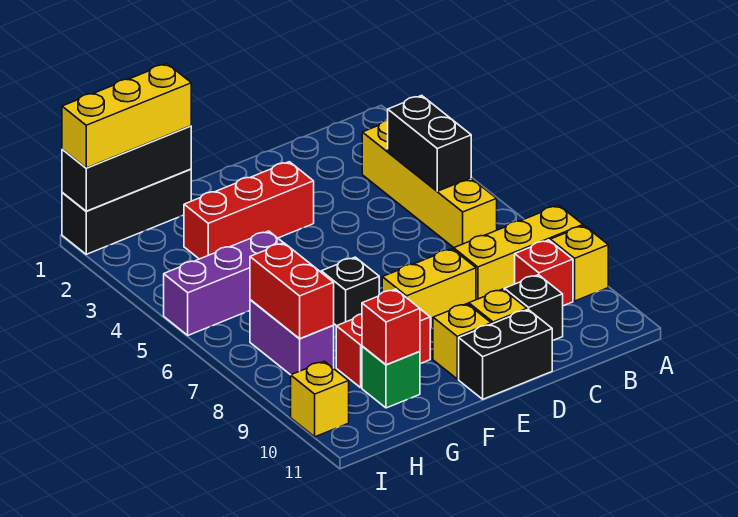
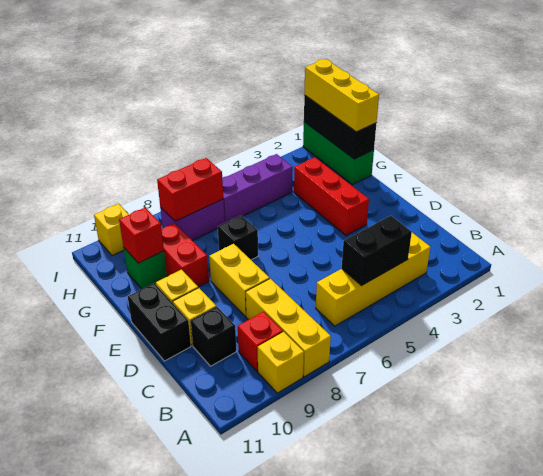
black brick G1:I1 level 1 -> green brick G1:I1 level 1
purple brick G5:I5 level 1 -> purple brick H4:H6 level 1

